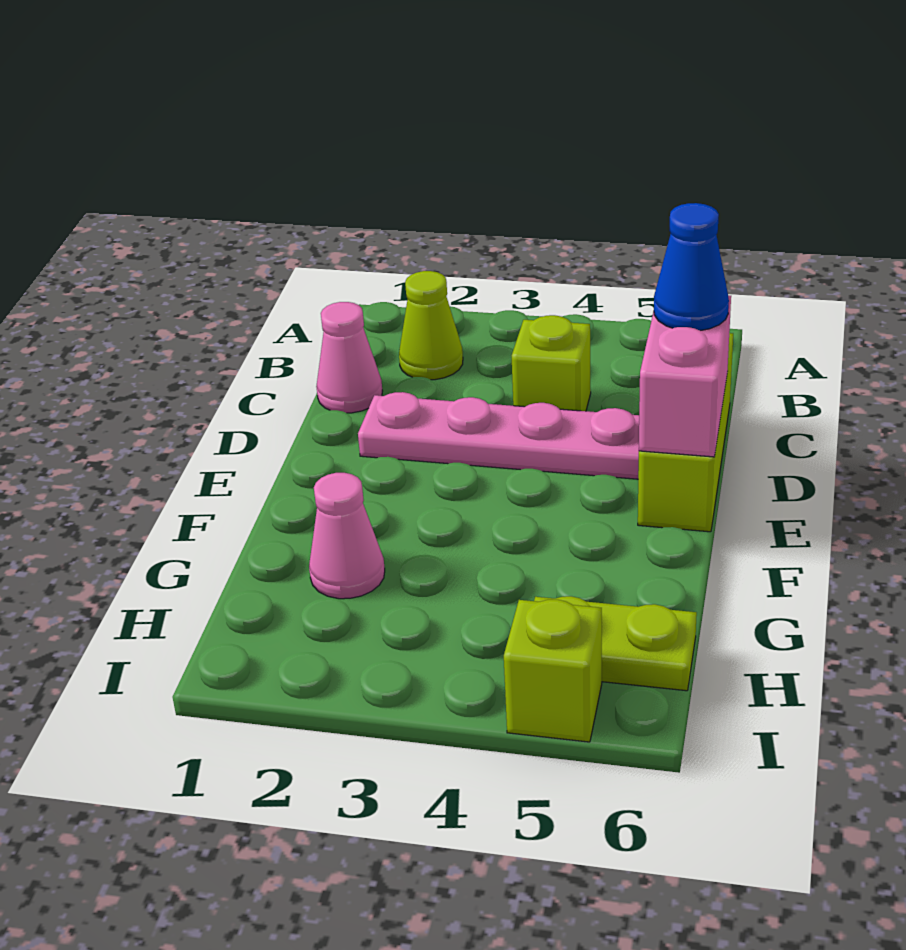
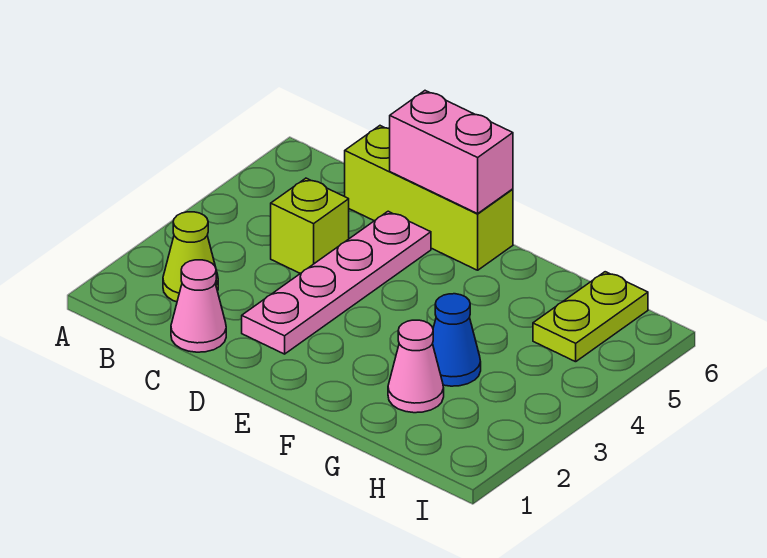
blue cone D6 level 3 -> blue cone G3 level 1
lime brick I5 level 1 -> none

